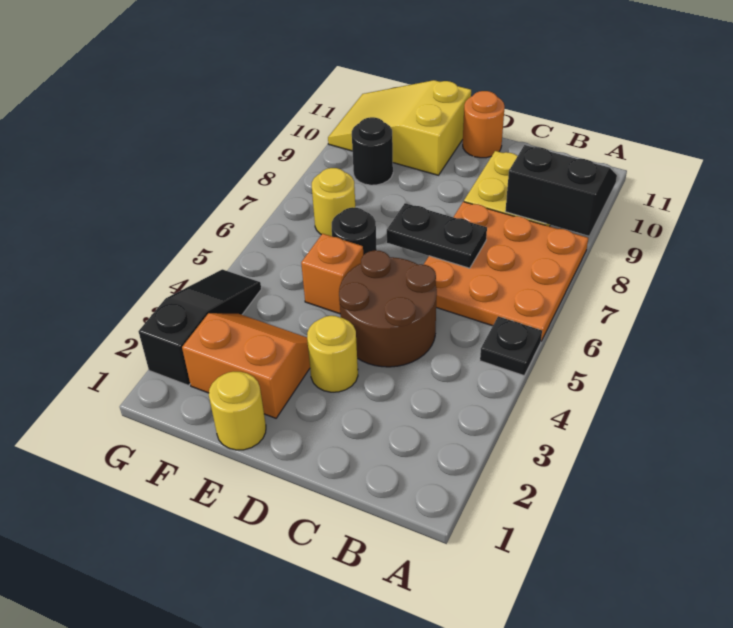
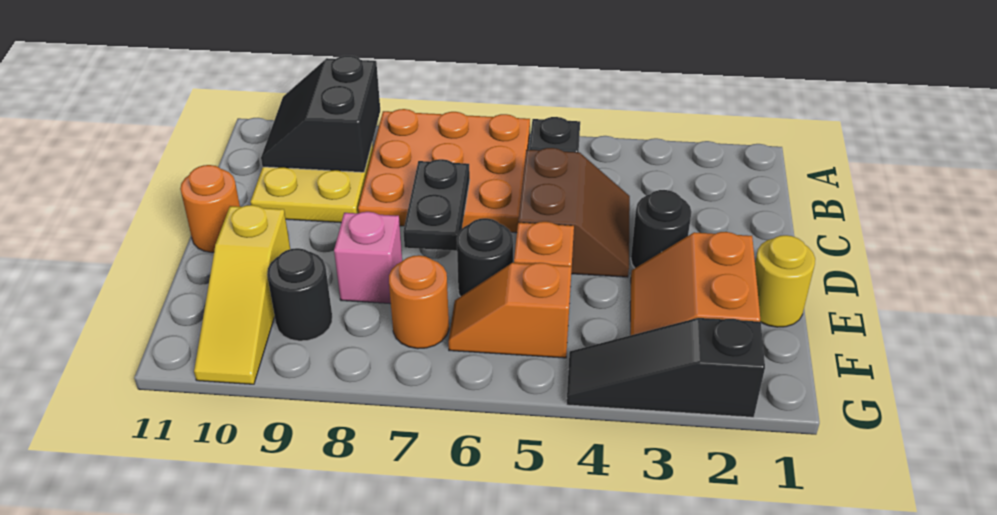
brown round brick C4:D5 level 1 -> brown slope C4:D5 level 1 top 5
yellow round brick D3 level 1 -> black round brick D3 level 1
none -> pink brick E8 level 1
yellow slope E10:G11 level 1 top E -> yellow slope E10:G10 level 1 top E
none -> orange slope F5:F6 level 1 top 5
yellow round brick F7 level 1 -> orange round brick F7 level 1

